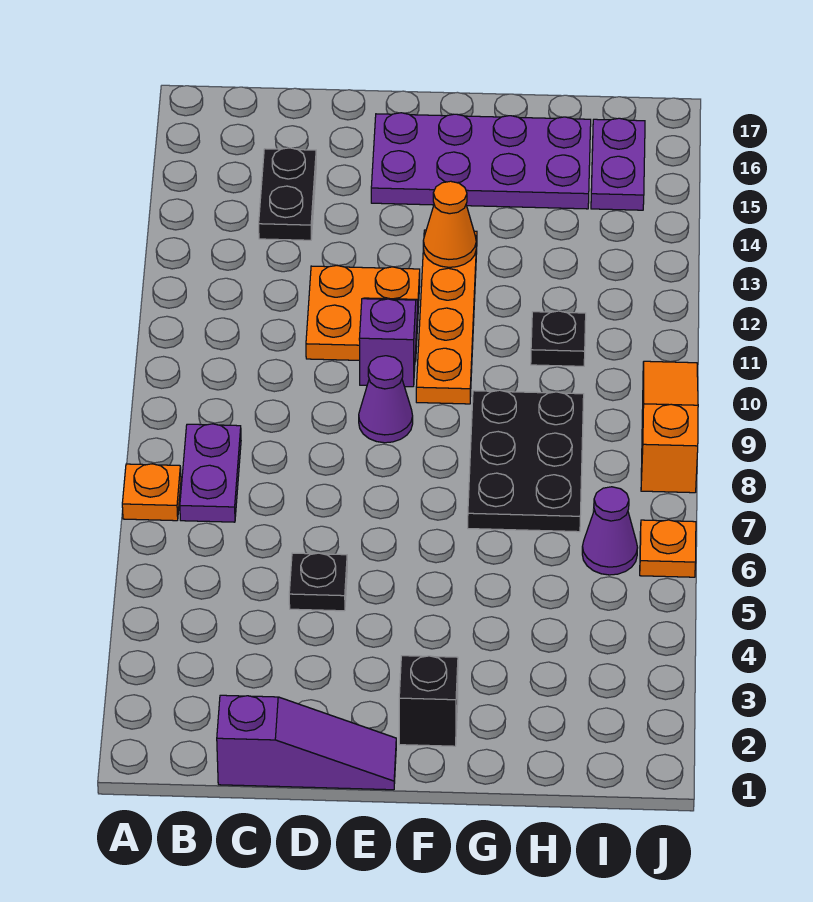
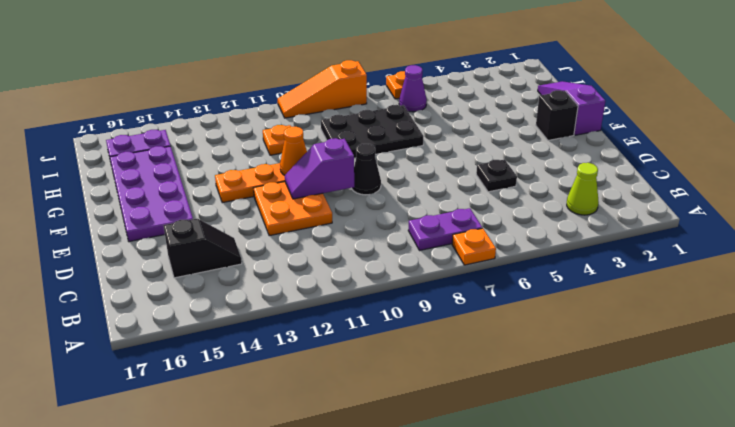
none -> lime cone B3 level 1
purple slope C1:E1 level 1 top C -> purple slope F1:H1 level 1 top F
black plate C14:C15 level 1 -> black slope C14:C15 level 1 top 15
purple cone E9 level 1 -> black cone E9 level 1
orange cone F13 level 2 -> orange cone F11 level 2
black plate H11 level 1 -> orange plate H11 level 1

